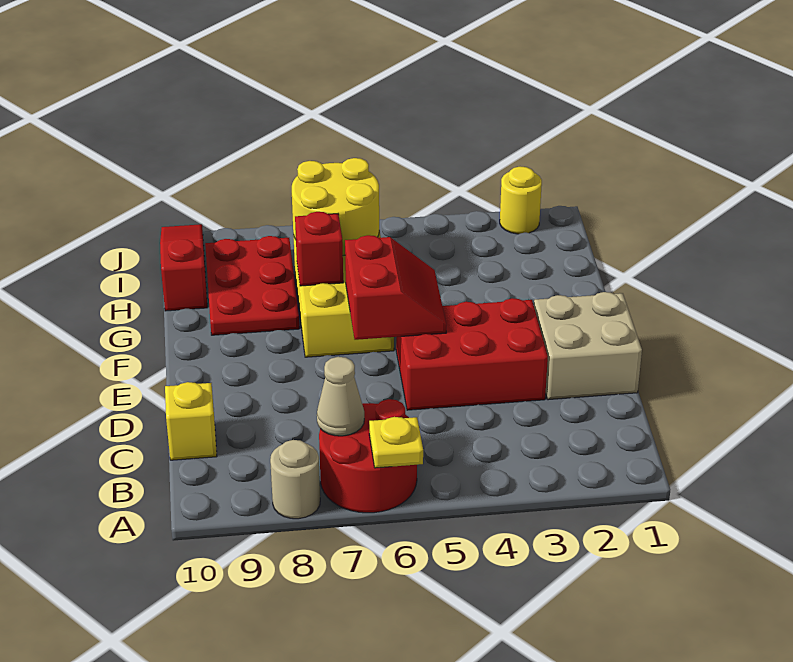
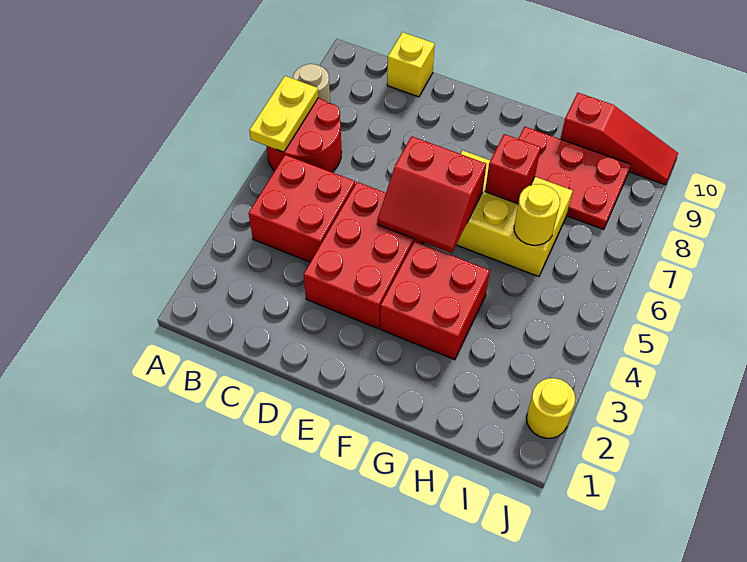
yellow plate A6 level 2 -> yellow plate A6:A7 level 2
none -> red brick B4:C5 level 1
tan cone B7 level 2 -> none
tan brick D1:E2 level 1 -> none
none -> red brick F3:G4 level 1
yellow round brick H6:I7 level 2 -> yellow round brick H6 level 2

